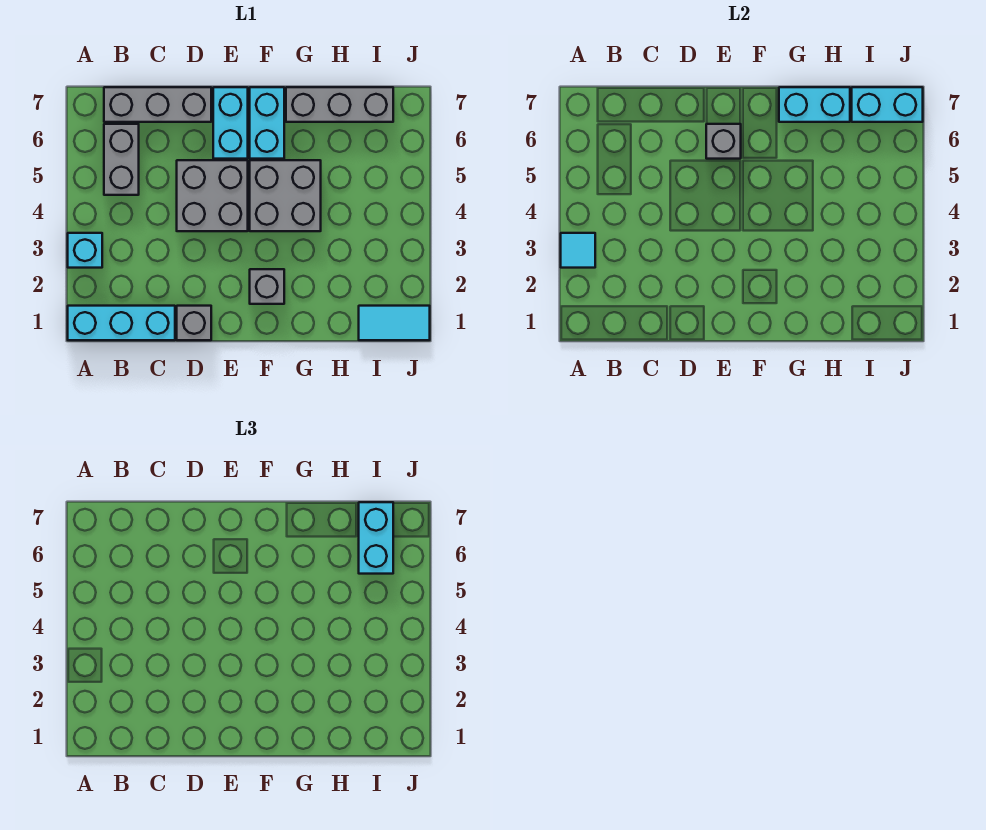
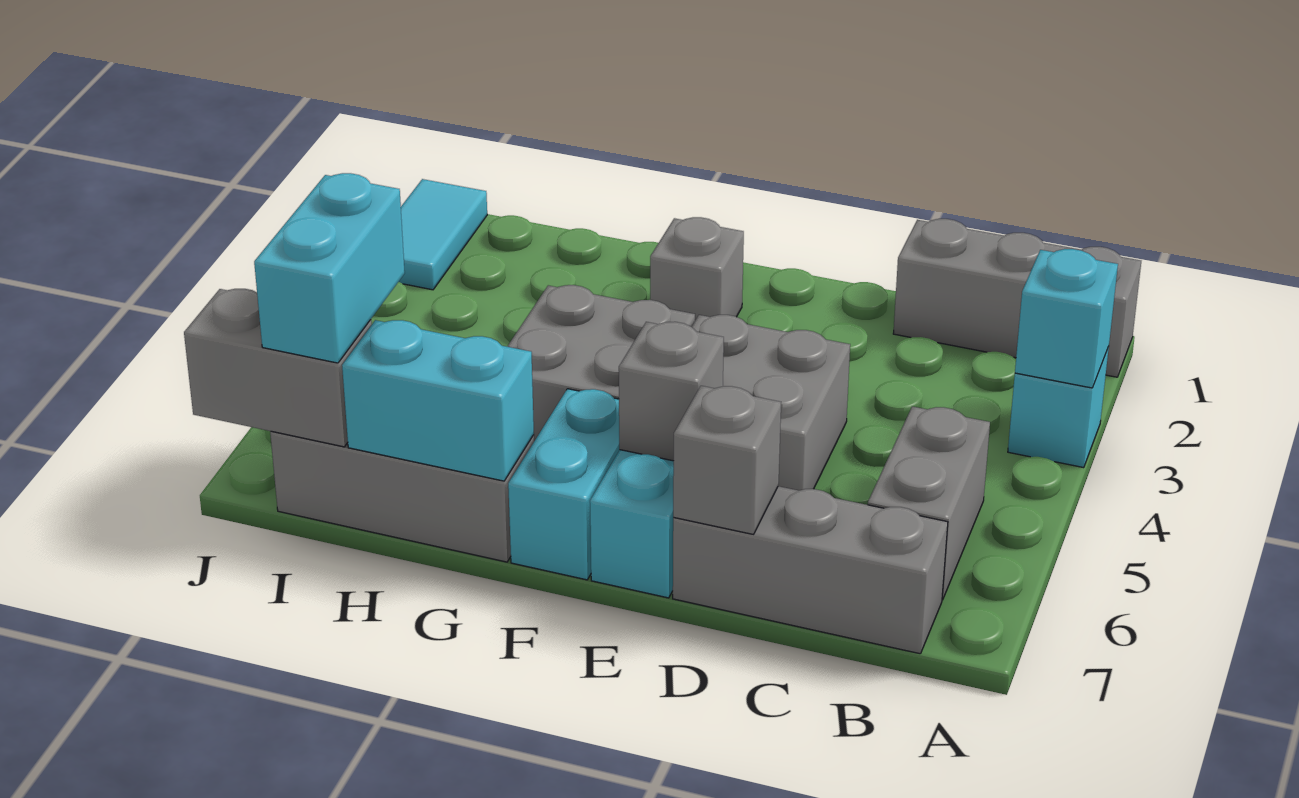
cyan brick A1:C1 level 1 -> grey brick A1:C1 level 1
cyan tile A3 level 2 -> cyan brick A3 level 2
grey brick D1 level 1 -> grey brick D7 level 2
cyan tile I1:J1 level 1 -> cyan tile J1:J2 level 1
cyan brick I7:J7 level 2 -> grey brick I7:J7 level 2

